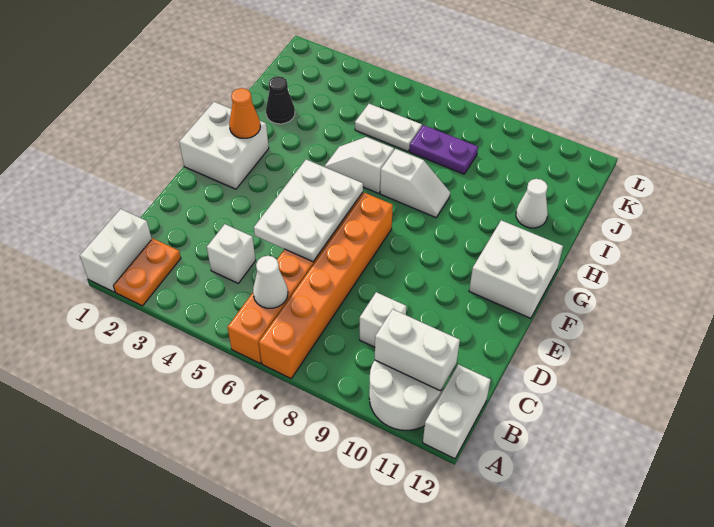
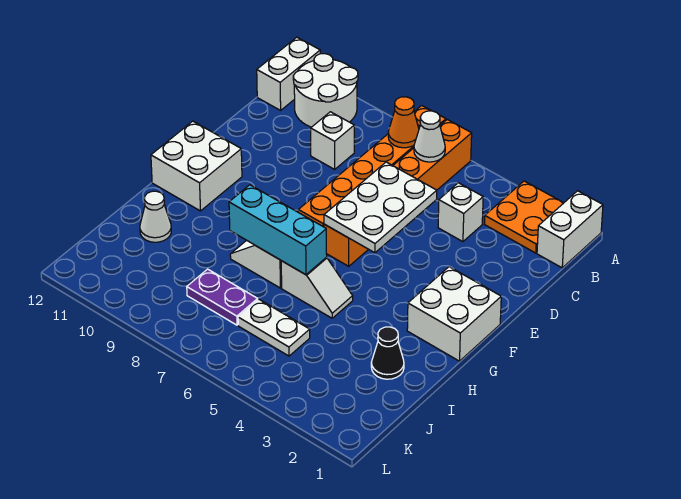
orange plate A2:B2 level 1 -> orange plate A2:B3 level 1
white brick B10:B11 level 2 -> none
orange cone G2 level 2 -> orange cone B7 level 2
none -> cyan brick H6:H8 level 2

